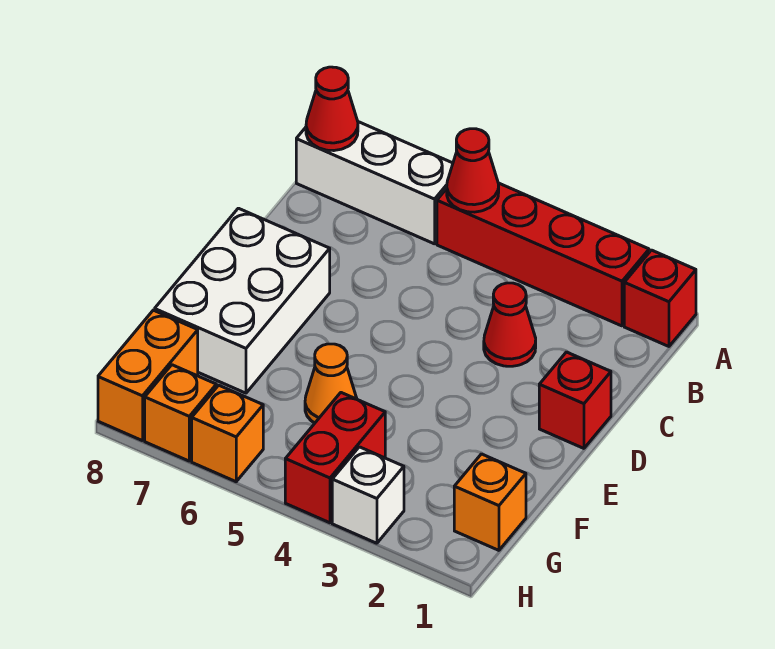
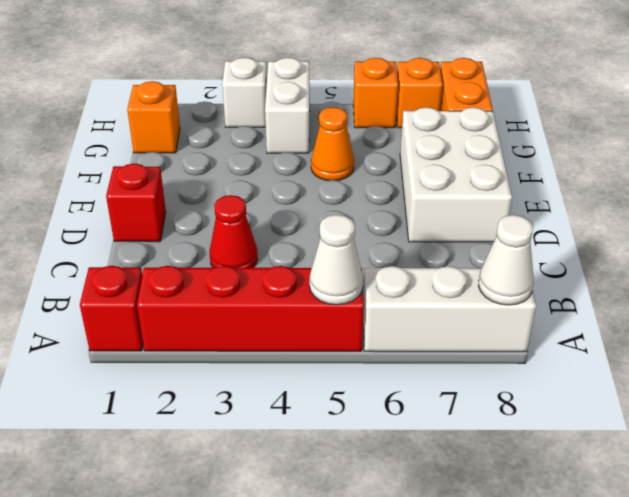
red cone A5 level 2 -> white cone A5 level 2
red cone A8 level 2 -> white cone A8 level 2
red brick G4:H4 level 1 -> white brick G4:H4 level 1

